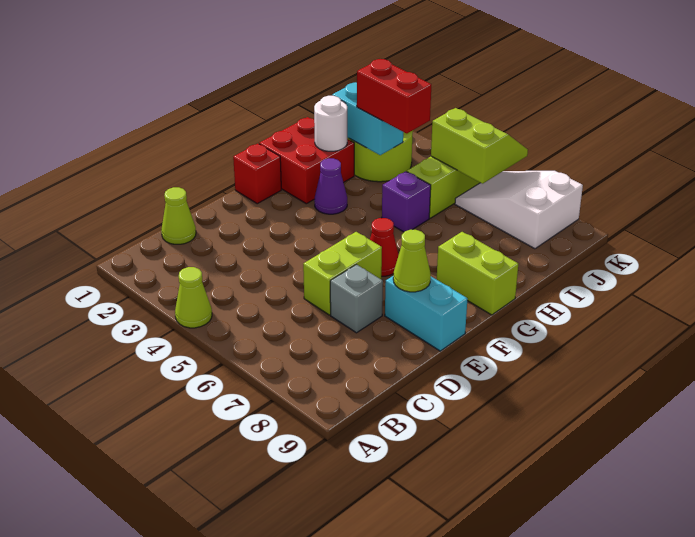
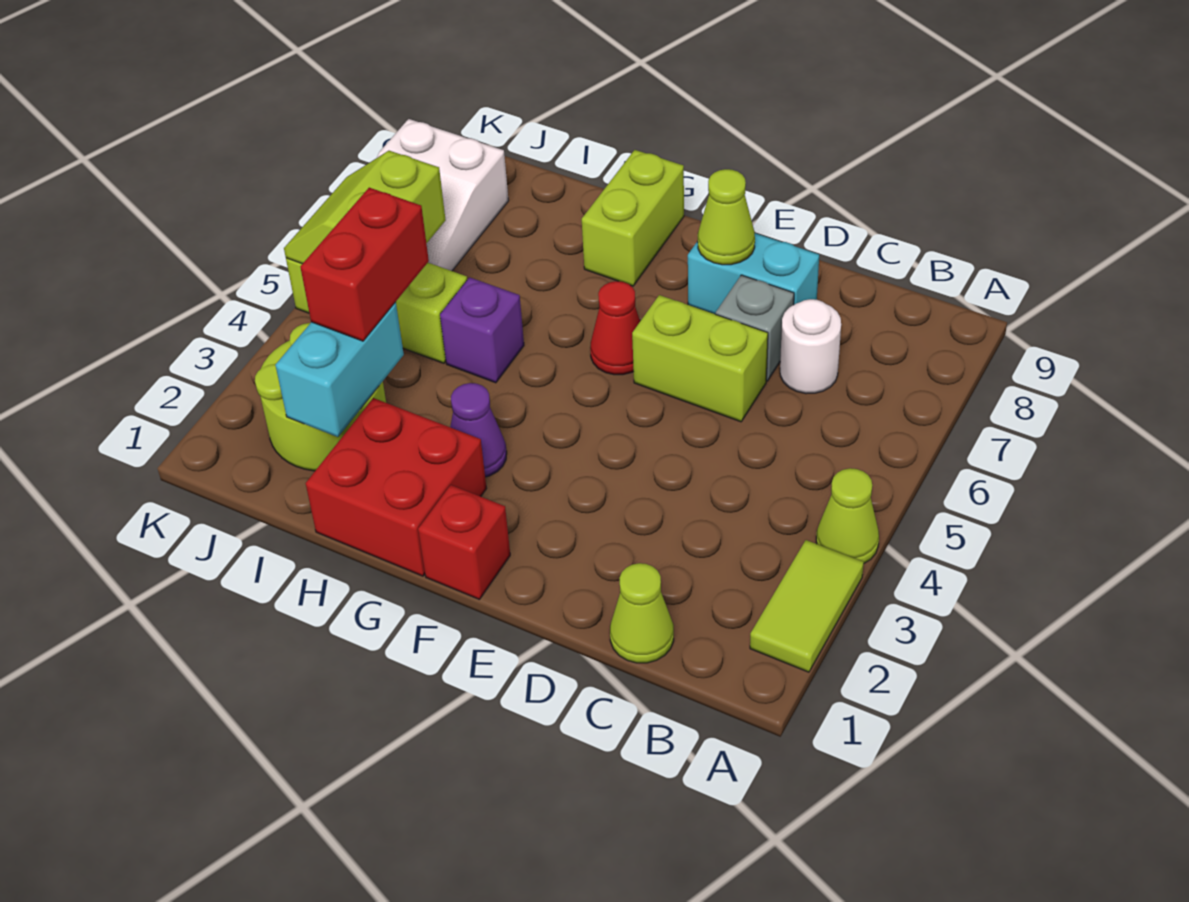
none -> lime tile A2:A3 level 1
cyan brick E8:E9 level 1 -> cyan brick D8:E8 level 1
white round brick H2 level 2 -> white round brick C7 level 1

